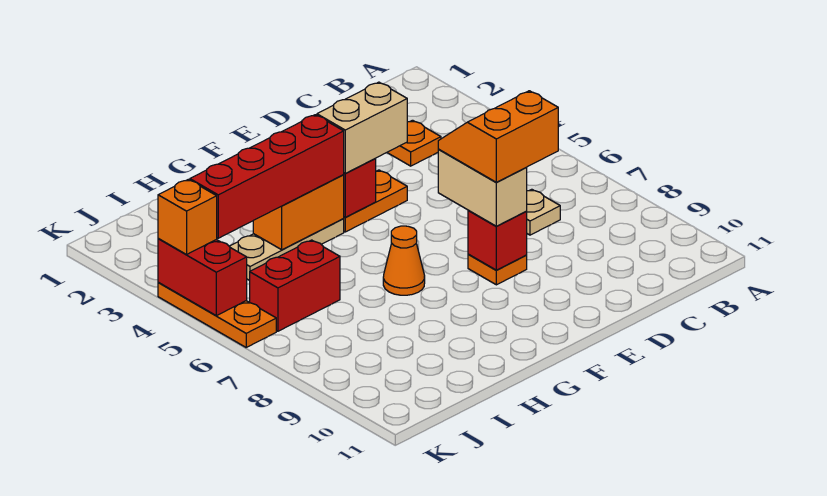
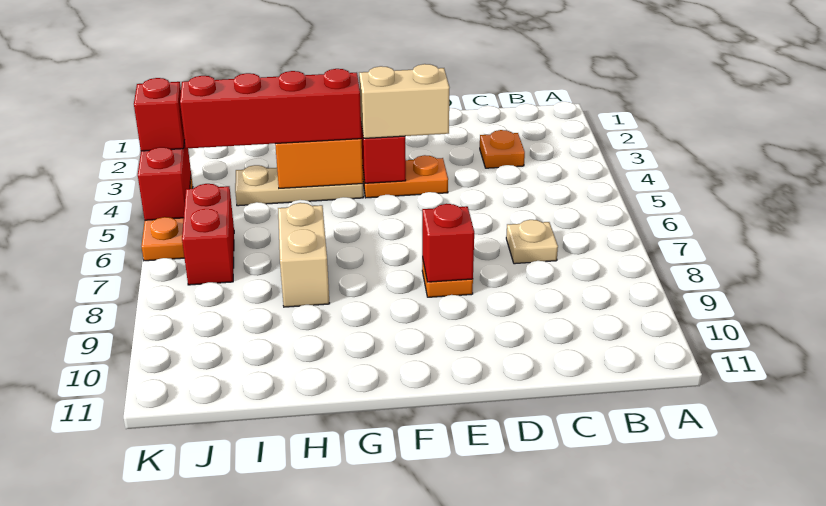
orange slope D7:E8 level 4 top 8 -> none
tan brick E7:E8 level 3 -> tan brick H7:H8 level 1
orange cone G7 level 1 -> none
red brick I6:J6 level 1 -> red brick J6:J7 level 1
orange brick K4 level 3 -> red brick K4 level 3

